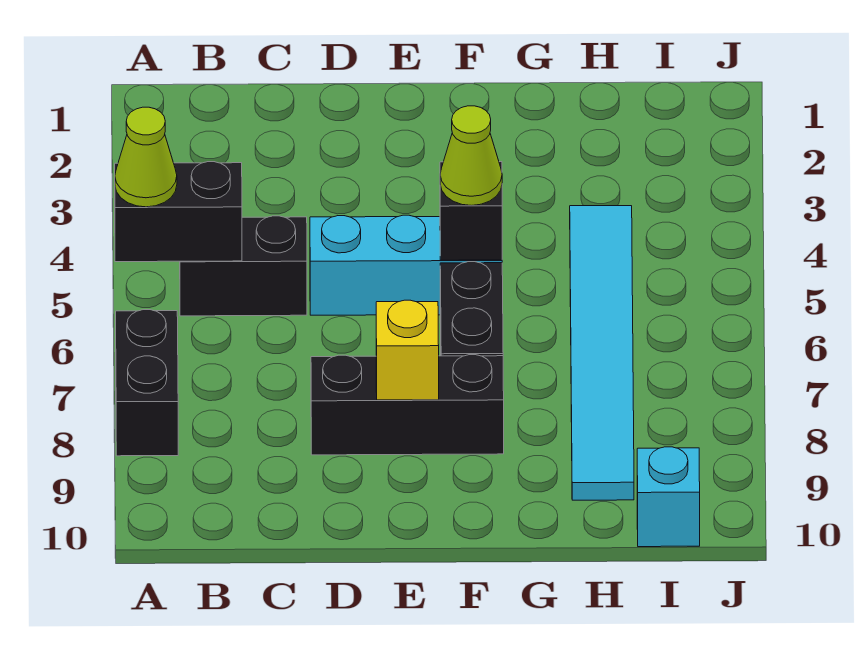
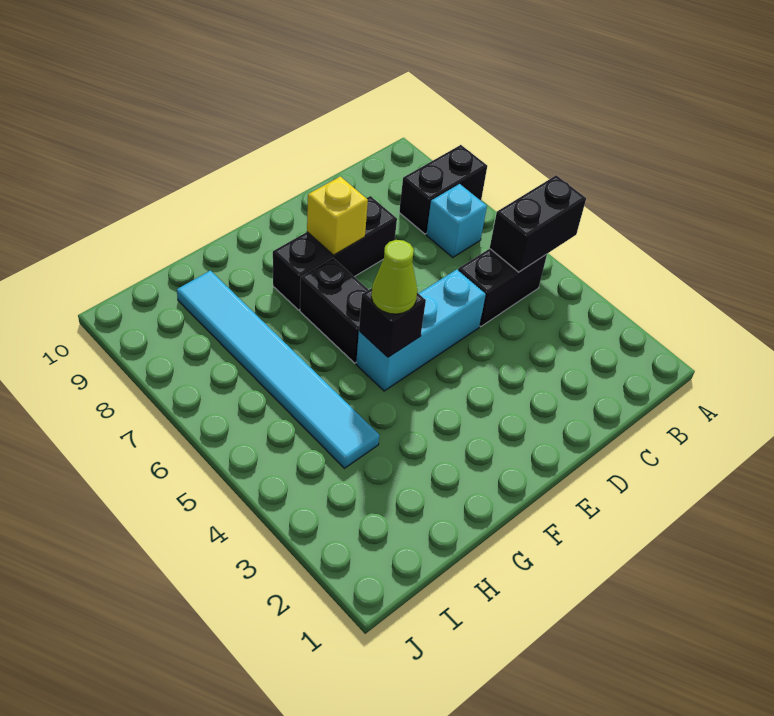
lime cone A5 level 3 -> none
black brick A7:A8 level 1 -> black brick A8:B8 level 1
cyan brick I10 level 1 -> cyan brick B7 level 1

